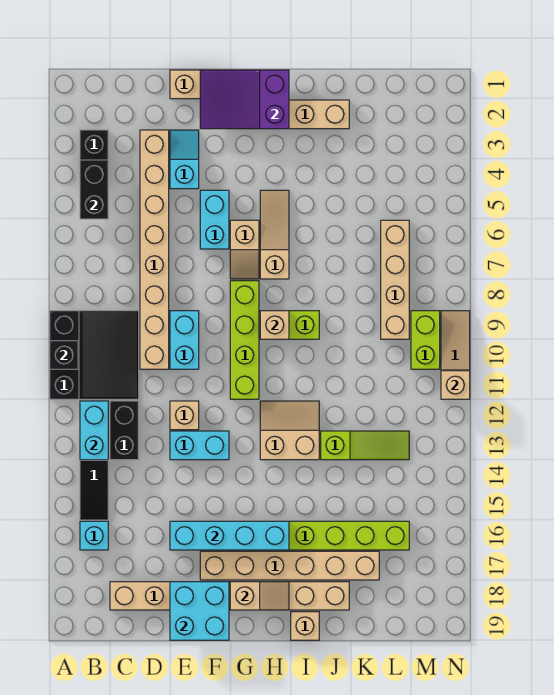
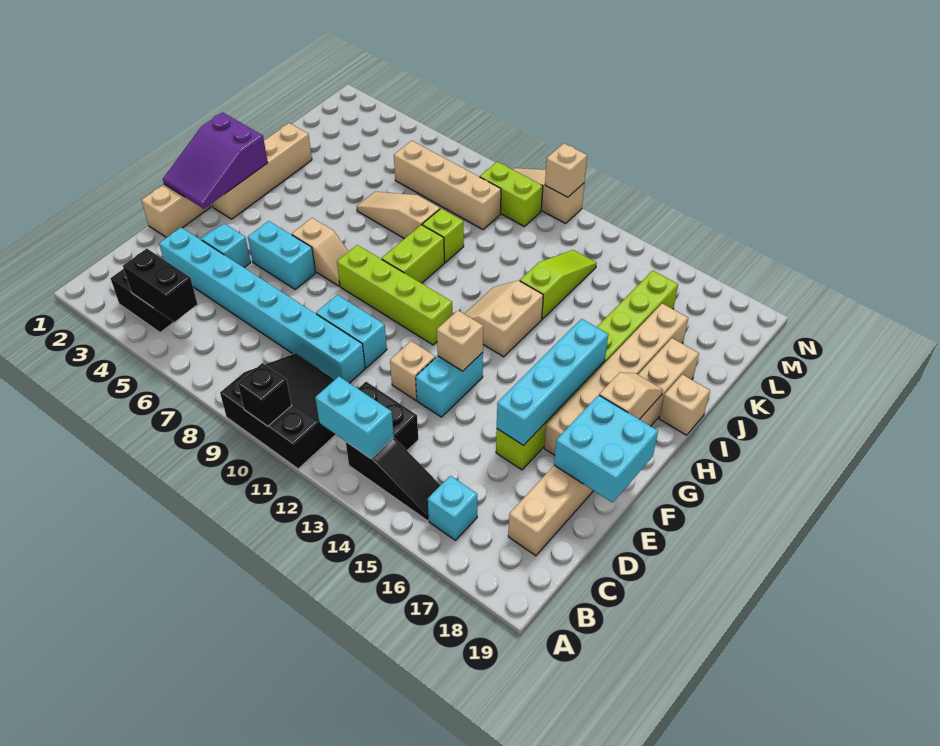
tan brick D3:D10 level 1 -> cyan brick D3:D10 level 1
tan slope H5:H7 level 1 top 7 -> tan slope J6:J8 level 1 top 8
tan brick H9 level 2 -> tan brick F13 level 2
none -> lime brick J9 level 1

